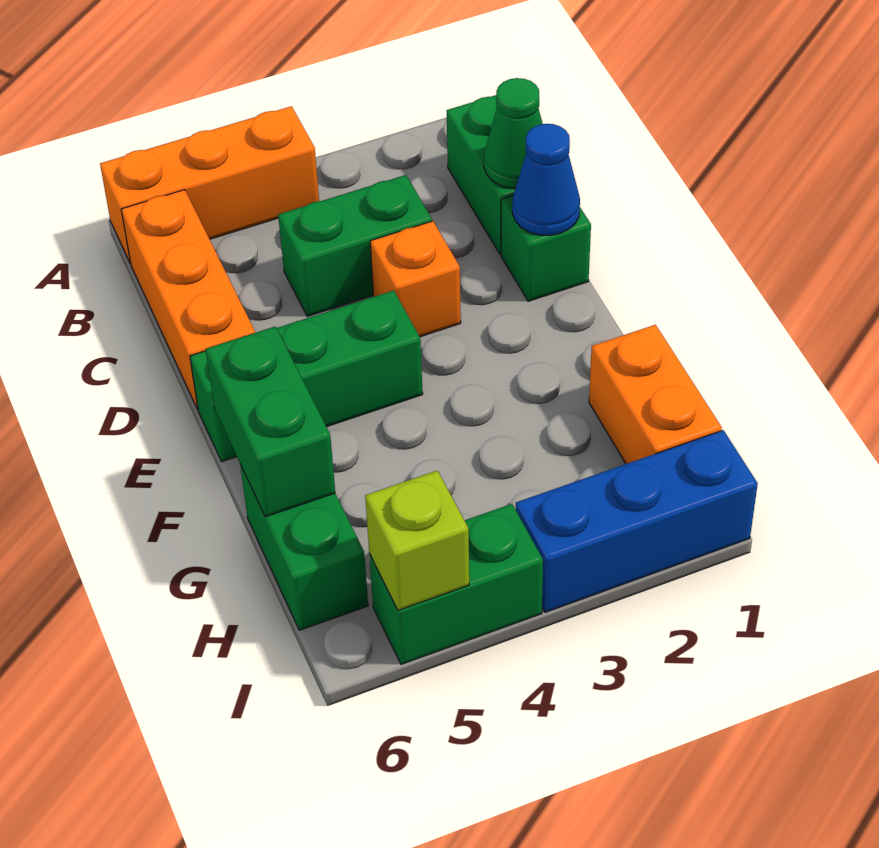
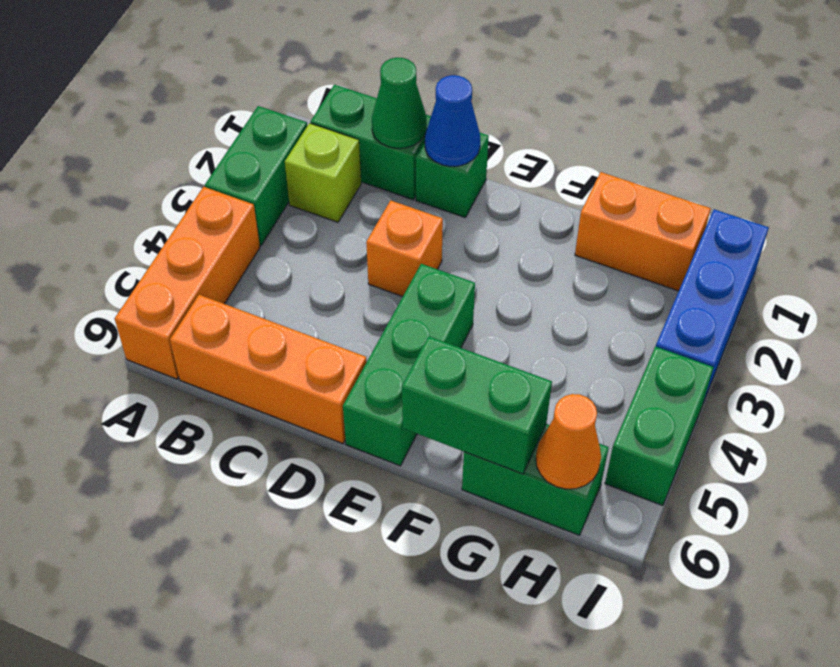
green brick C3:C4 level 1 -> green brick A2:A3 level 1
none -> orange cone H6 level 2
lime brick I5 level 2 -> lime brick B2 level 1

